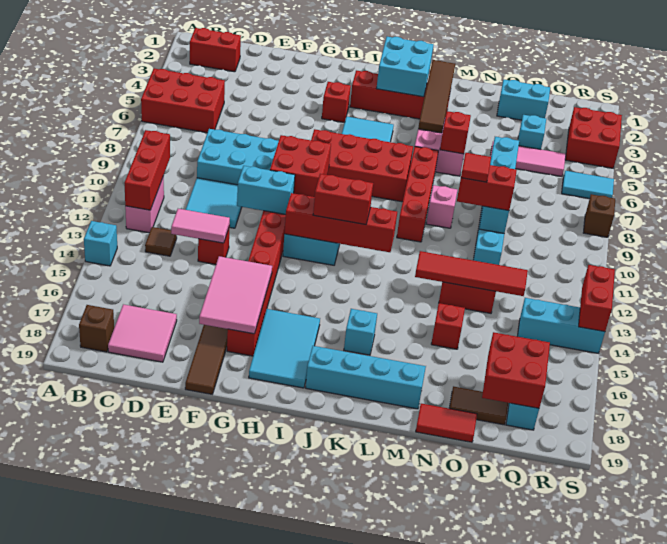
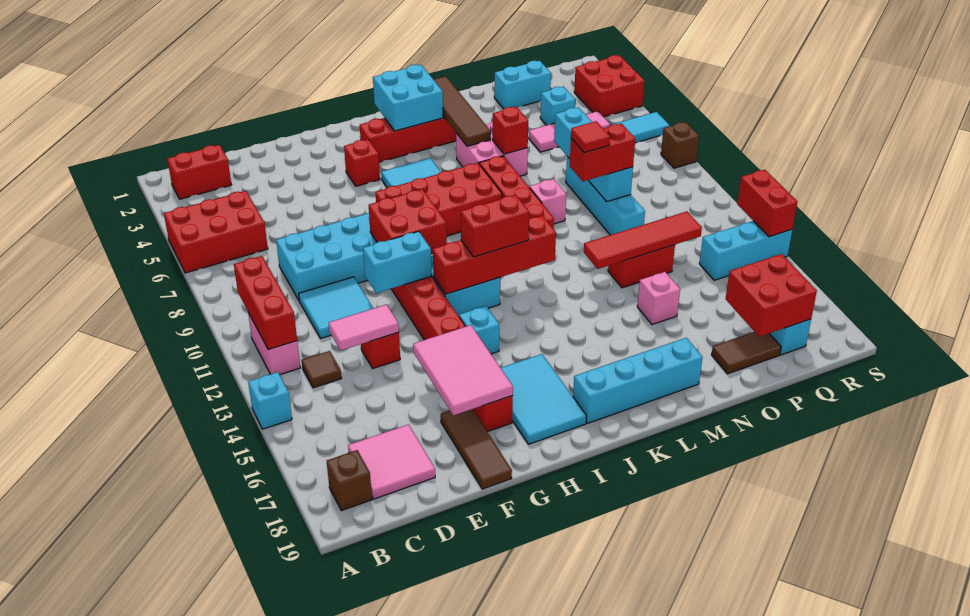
cyan brick K16 level 1 -> cyan brick H14 level 1
red brick N15 level 1 -> pink brick N15 level 1
red tile N19:O19 level 1 -> none

